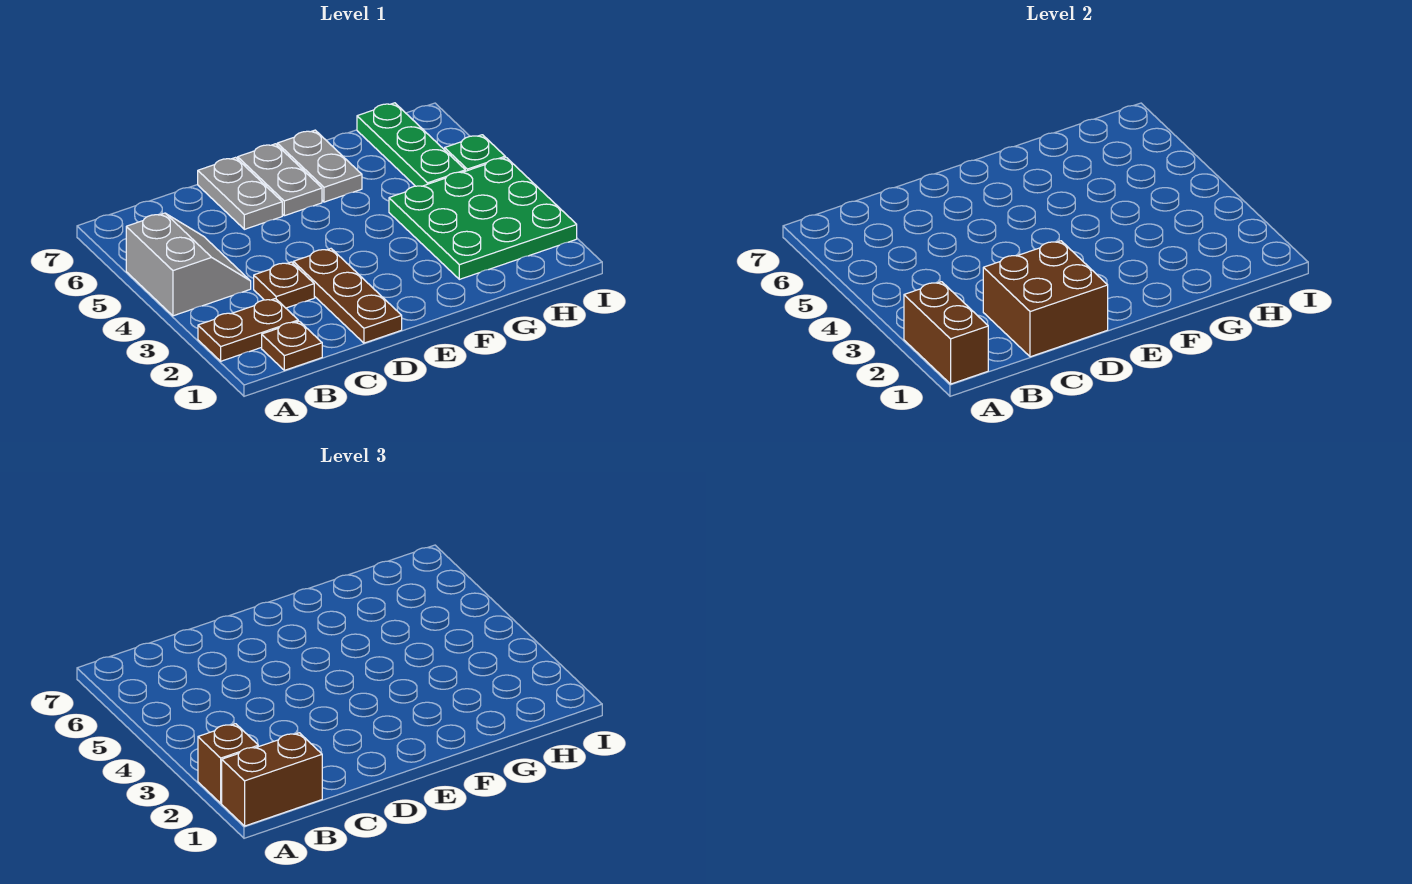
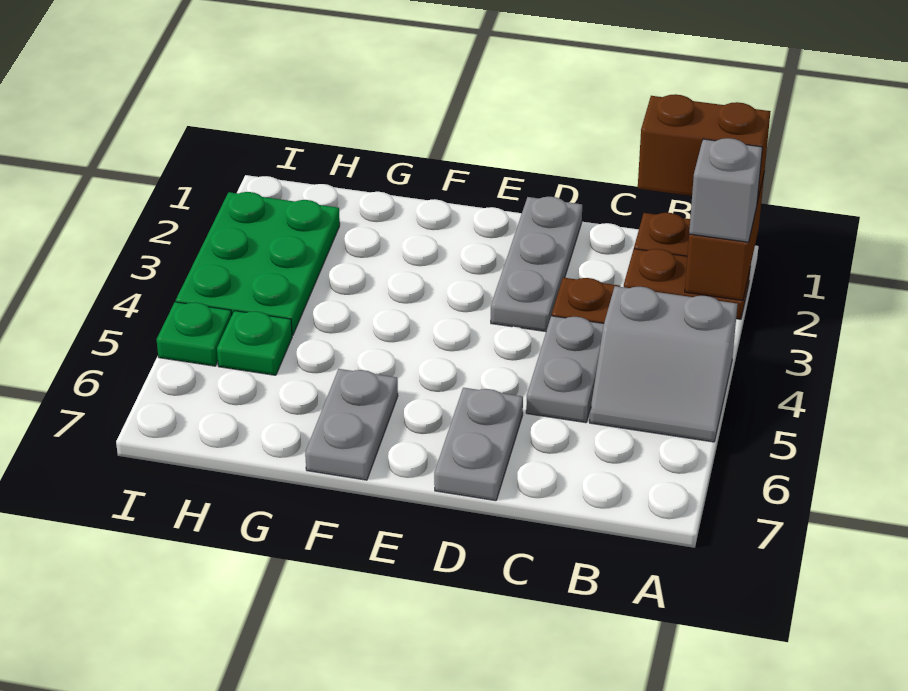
brown brick A2 level 3 -> grey brick A2 level 3
grey slope A4:B5 level 1 top A -> grey slope A4:B5 level 1 top 4
brown brick C1:D2 level 2 -> none
brown plate D1:D3 level 1 -> grey plate D1:D3 level 1
grey plate E6:E7 level 1 -> grey plate C4:C5 level 1
green plate G2:I4 level 1 -> green plate H2:I4 level 1
green plate H5:H7 level 1 -> green plate H5 level 1

